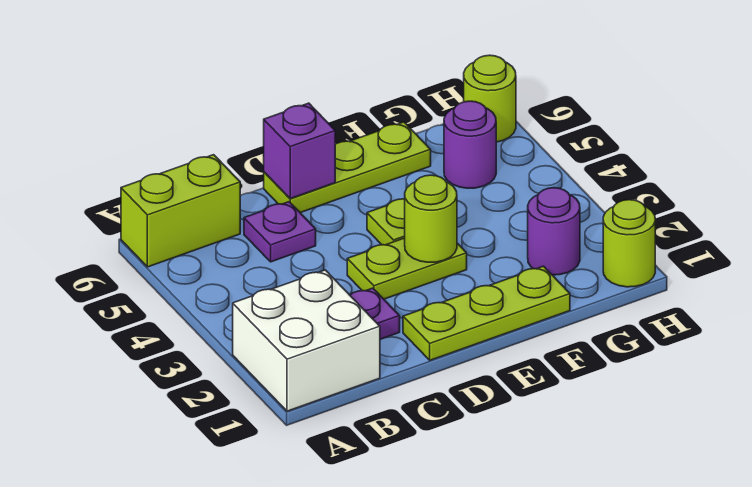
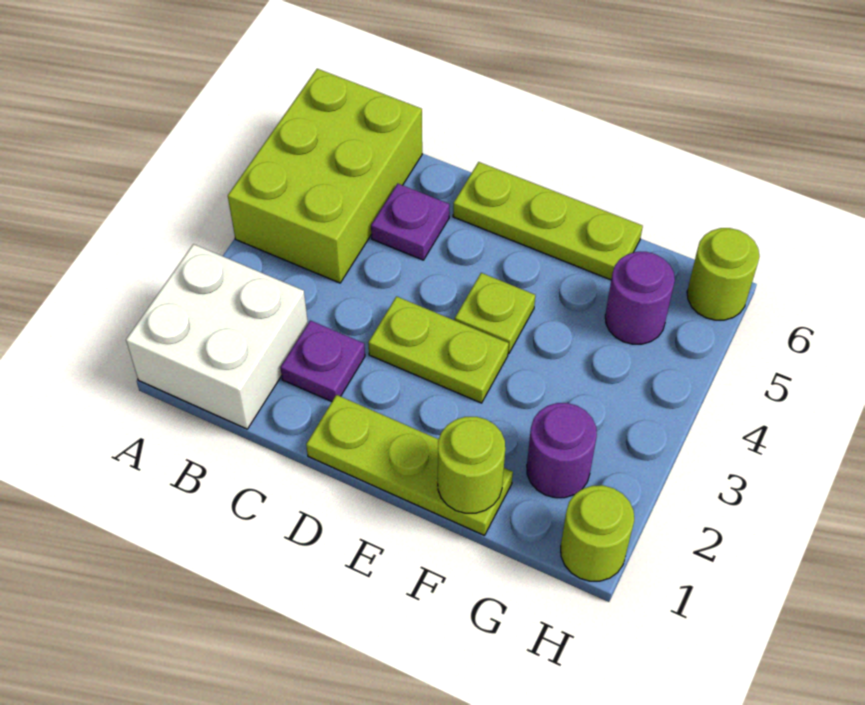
lime brick A6:B6 level 1 -> lime brick A4:B6 level 1
purple brick D6 level 2 -> none
lime round brick E3 level 2 -> lime round brick F1 level 2

